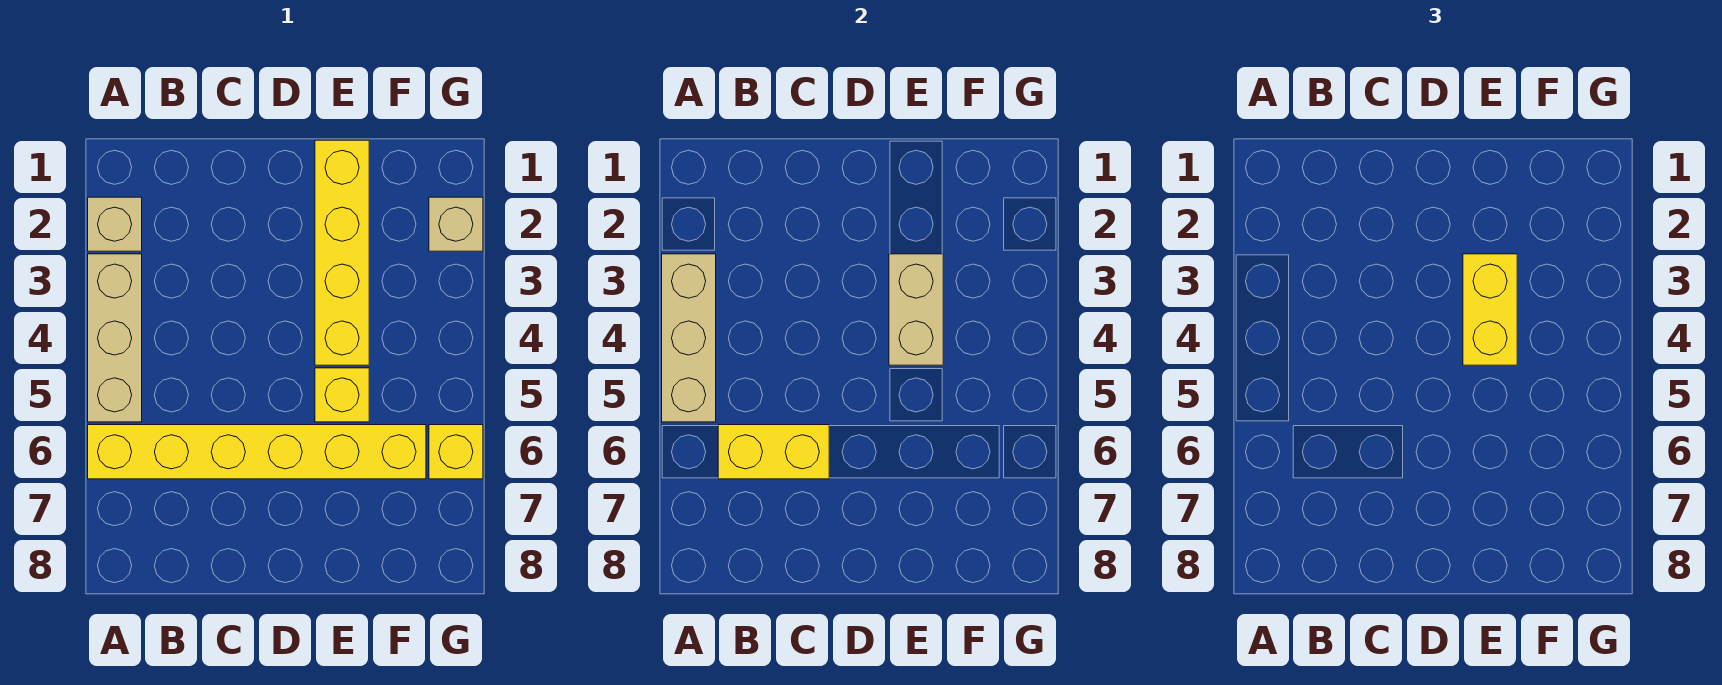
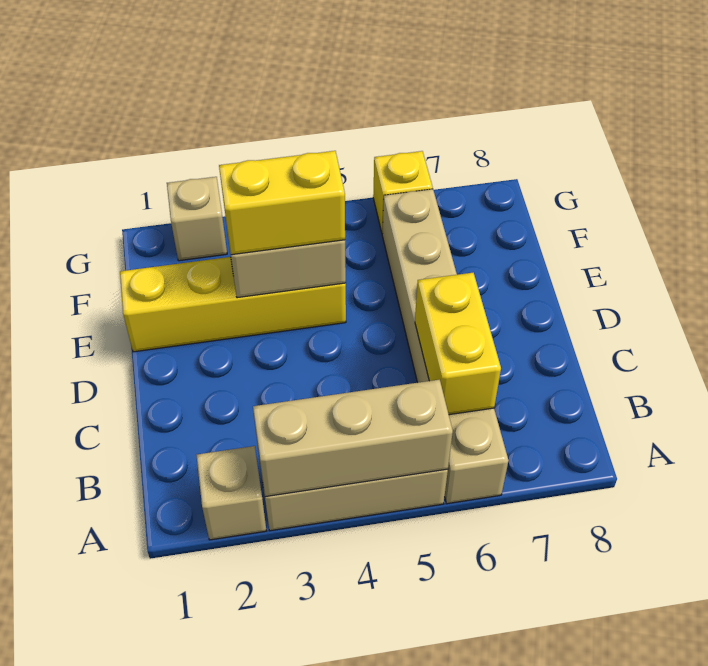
yellow brick A6:F6 level 1 -> tan brick A6:F6 level 1
yellow brick E5 level 1 -> none

